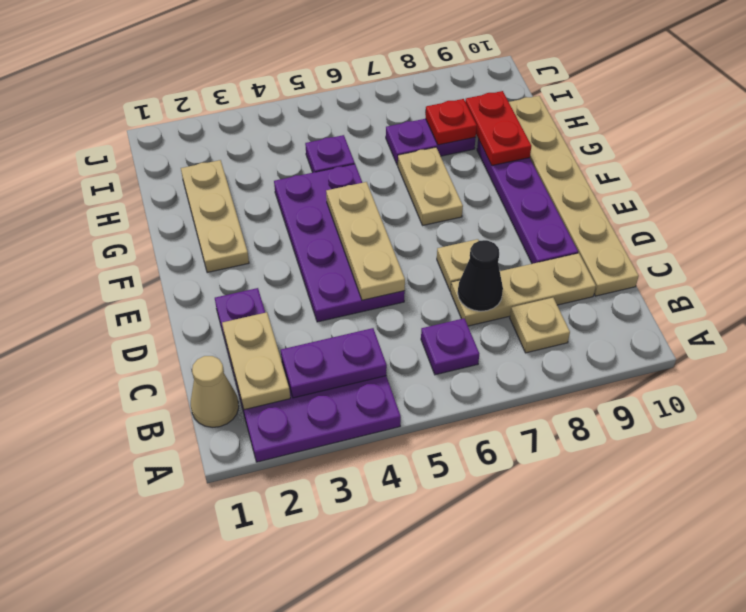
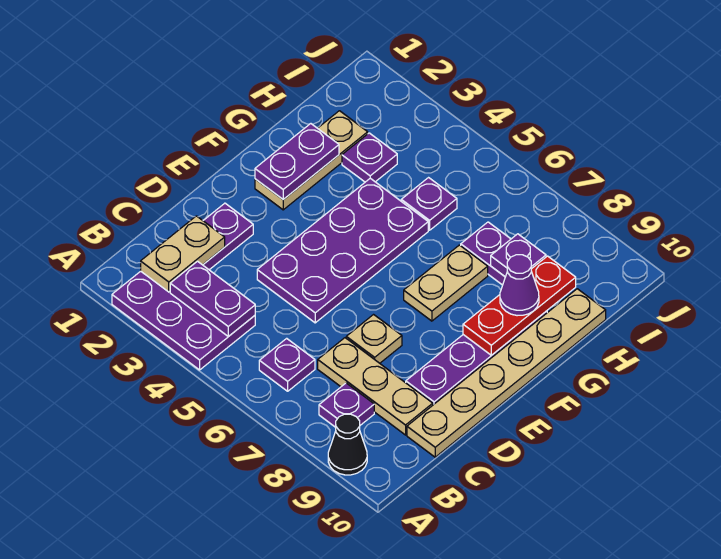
tan cone B1 level 1 -> none
tan plate B8 level 1 -> purple plate B8 level 1
black cone C7 level 2 -> black cone A9 level 1
tan plate D5:F5 level 2 -> none
none -> purple plate F2:G2 level 2
red plate G9:H9 level 2 -> red plate F9:H9 level 2
none -> purple cone G9 level 3
none -> purple plate H3 level 1
red plate H8 level 2 -> purple plate H8 level 2

